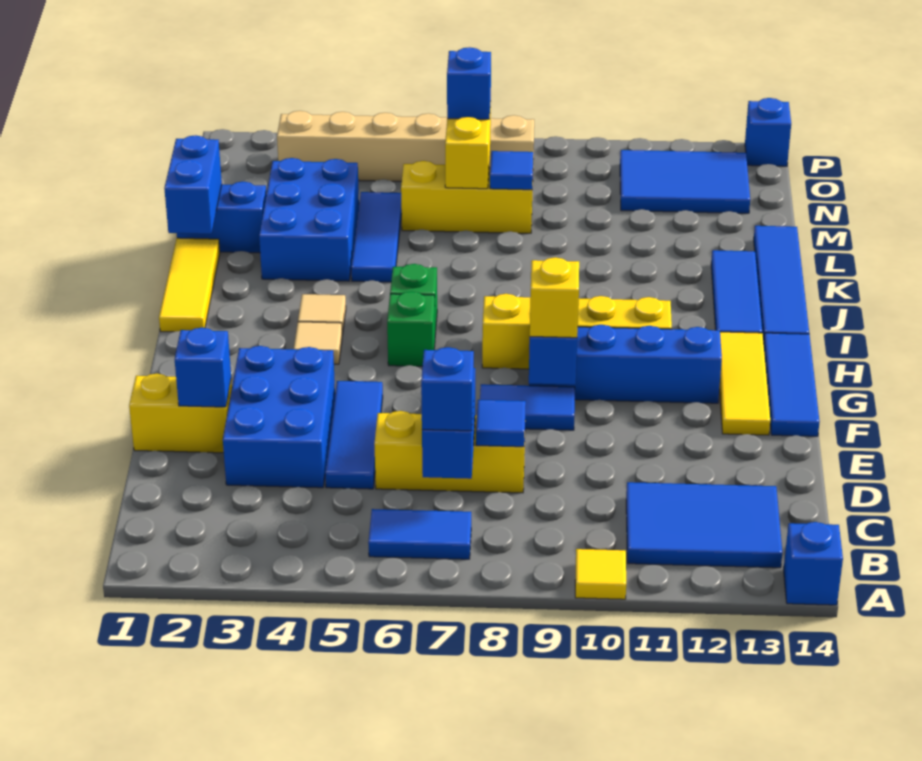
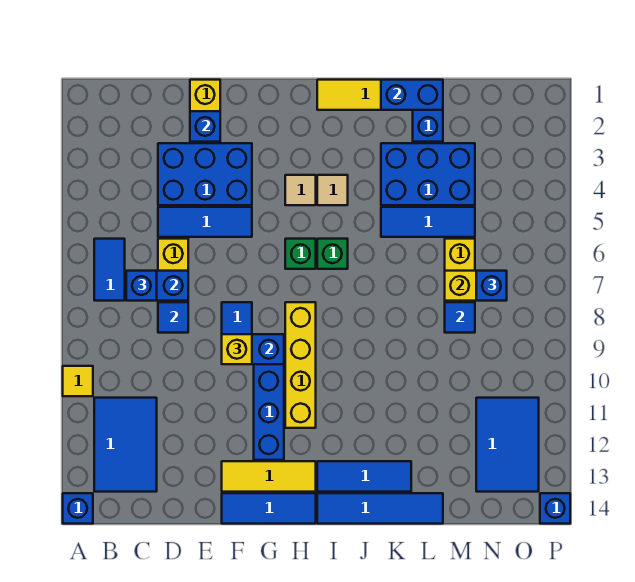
tan brick O3:O8 level 1 -> none

